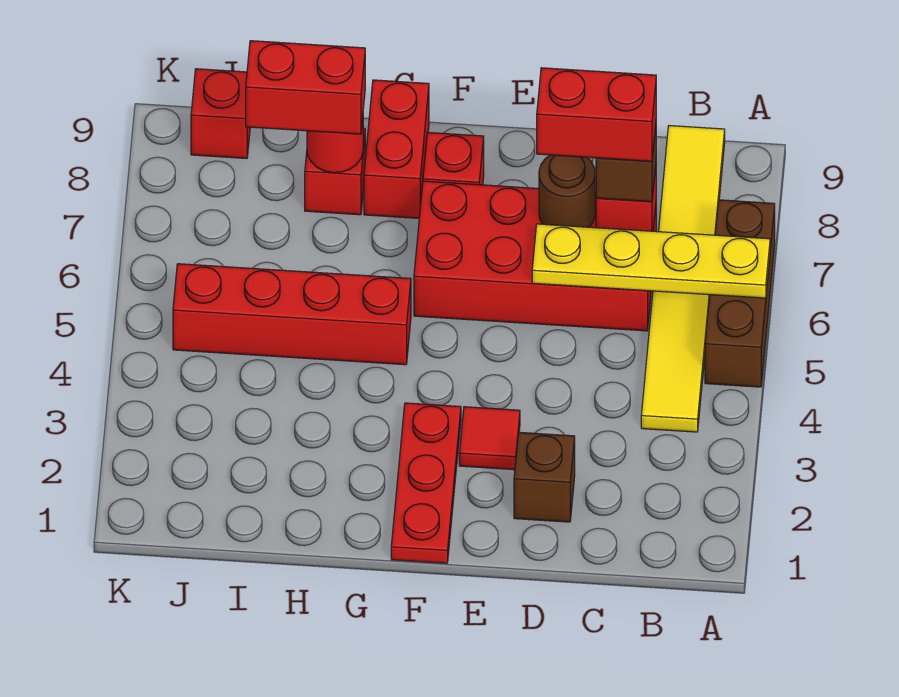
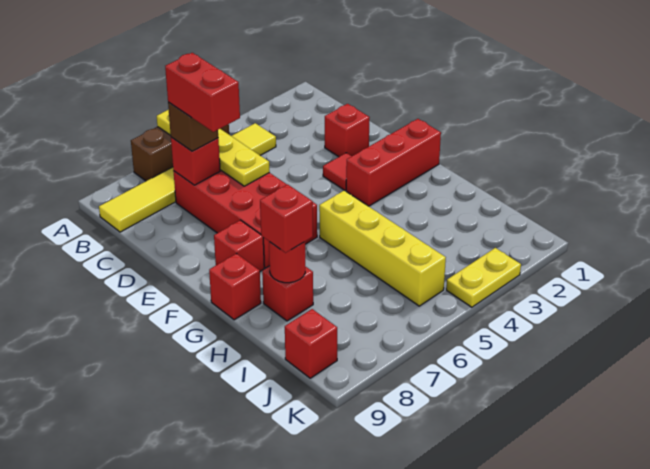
brown brick D2 level 1 -> red brick D2 level 1
brown round brick D7 level 2 -> none
red plate F1:F3 level 1 -> red brick F1:F3 level 1
red brick G5:J5 level 1 -> yellow brick G5:J5 level 1
red brick G8:G9 level 1 -> red brick G9 level 1
red brick H8:I8 level 3 -> red brick H8 level 3
none -> yellow plate K3:K4 level 1

